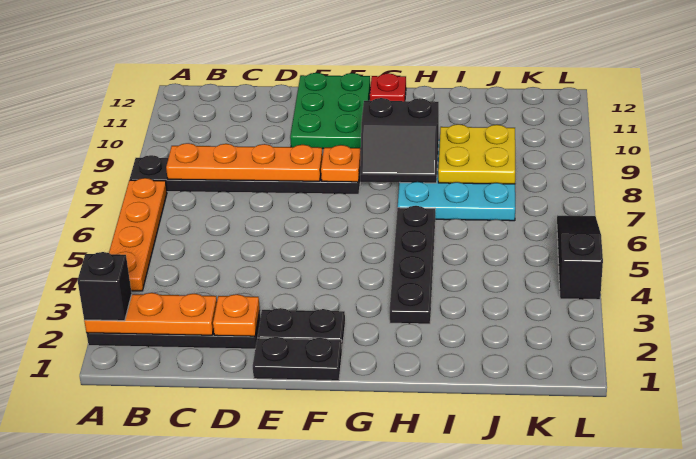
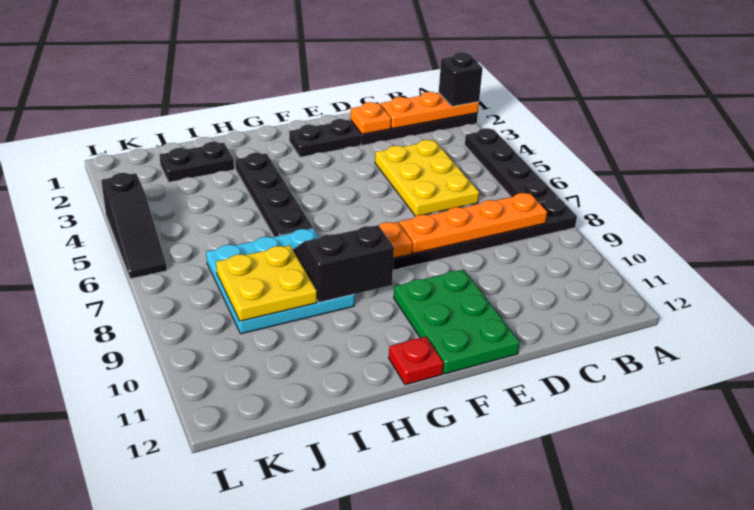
orange plate A4:A7 level 1 -> black plate A4:A7 level 1
none -> yellow plate C4:D6 level 1
black plate E1:F1 level 1 -> black plate I2:J2 level 1

